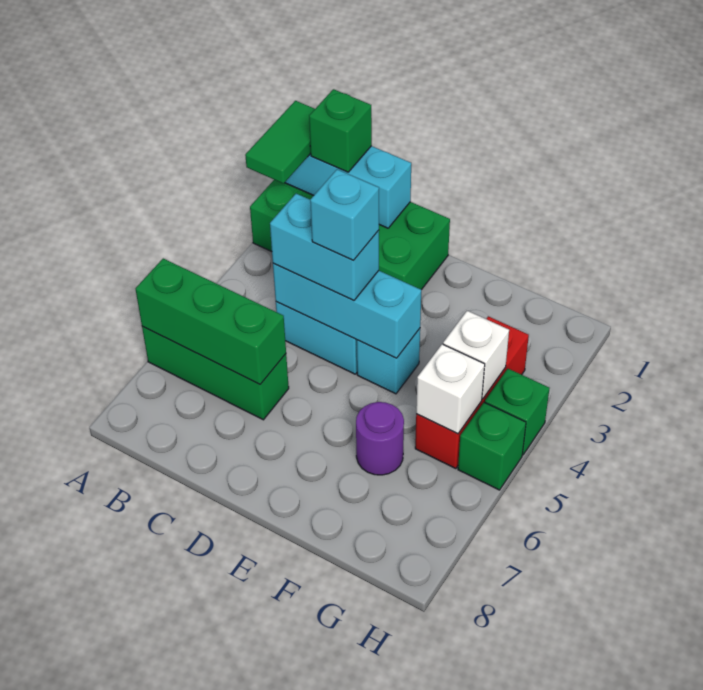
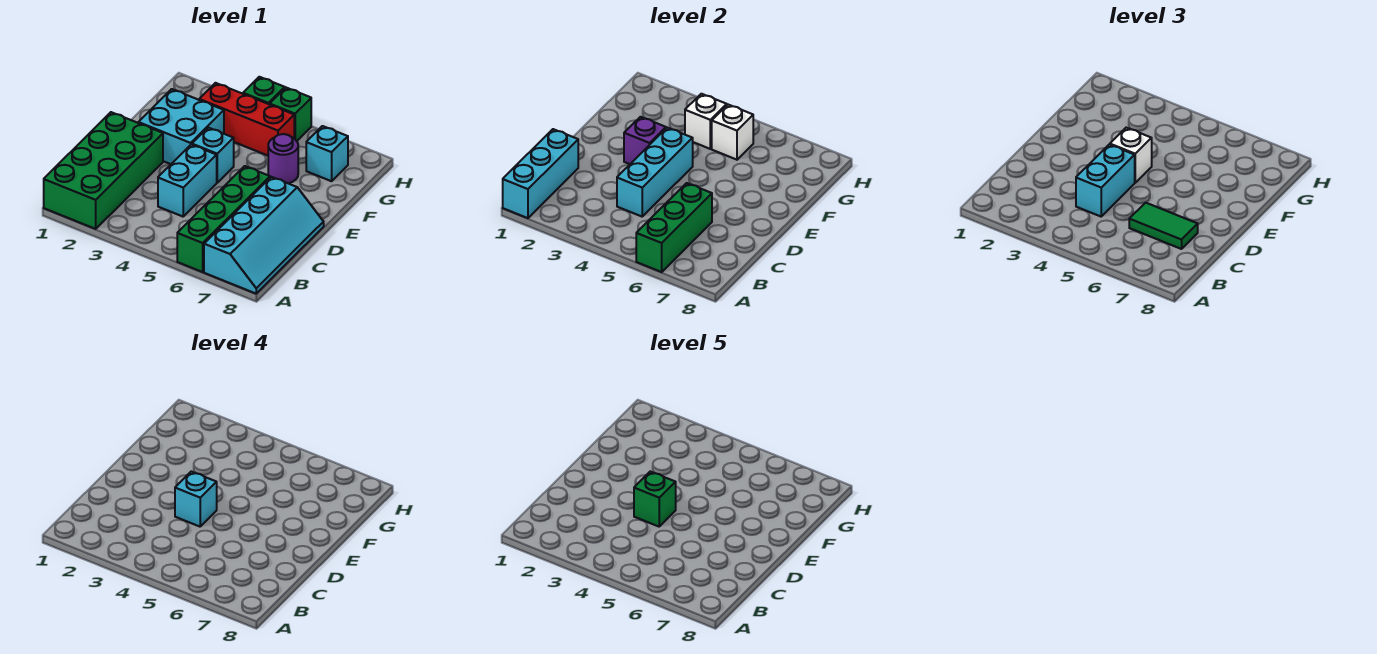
green tile A1:A2 level 3 -> green tile C6:C7 level 3
green brick A6:C6 level 1 -> green brick A6:D6 level 1
none -> cyan slope A7:D8 level 1 top 7
green brick B1 level 3 -> green brick D4 level 5
none -> cyan brick E2:F3 level 1
none -> purple brick E3 level 2
none -> white brick E4 level 3
none -> cyan brick G7 level 1

